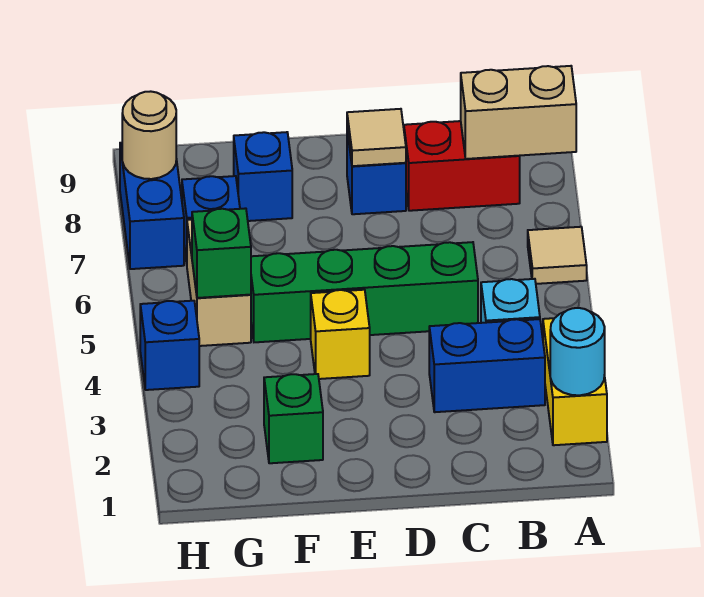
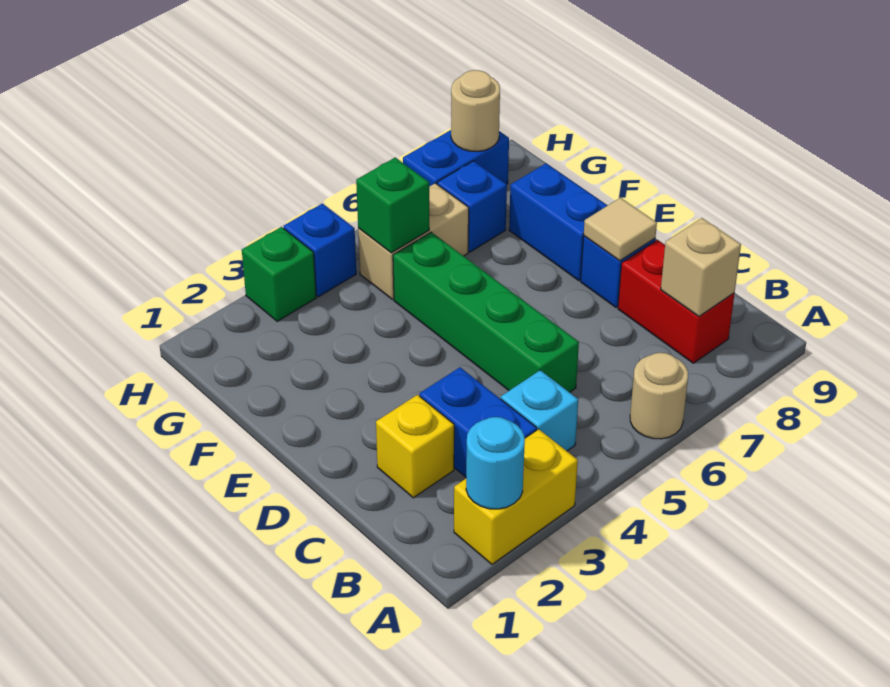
tan tile A6 level 1 -> tan round brick A6 level 1
tan brick A8:B8 level 2 -> tan brick B8 level 2
yellow brick E4 level 1 -> yellow brick C2 level 1
green brick F2 level 1 -> green brick H3 level 1
blue brick F8 level 1 -> blue brick E8:F8 level 1

